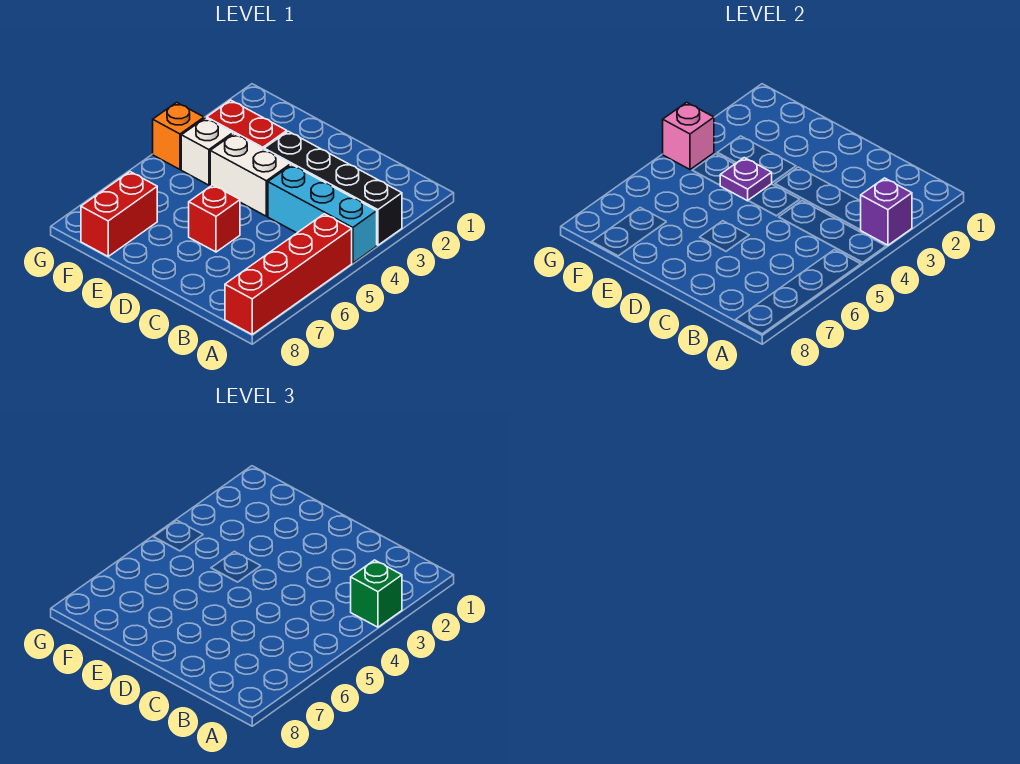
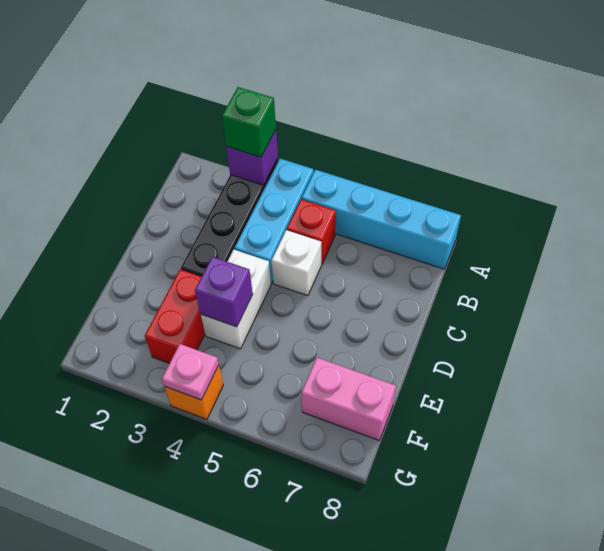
red brick A5:A8 level 1 -> cyan brick A5:A8 level 1
red brick D6 level 1 -> red brick B5 level 1
purple plate E4 level 2 -> purple brick E4 level 2
white brick F4 level 1 -> white brick C5 level 1
red brick F7:F8 level 1 -> pink brick F7:F8 level 1
pink brick G4 level 2 -> pink plate G4 level 2

